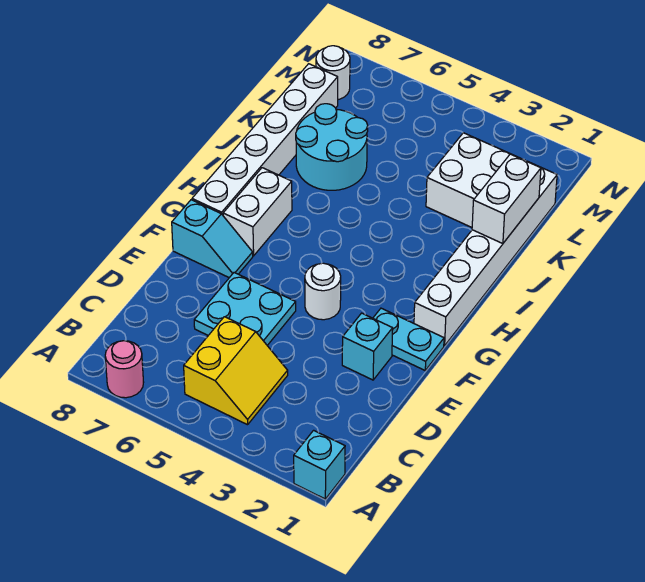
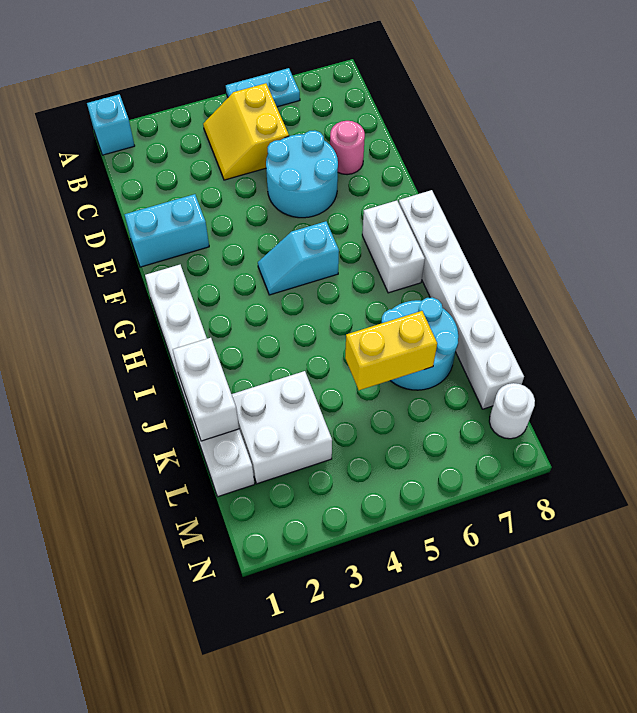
pink round brick A7 level 1 -> pink round brick D7 level 1
cyan plate D5:E6 level 1 -> cyan round brick D5:E6 level 1
cyan brick E2 level 1 -> cyan brick E1:E2 level 1
cyan plate F1:F2 level 1 -> cyan plate A5:A6 level 1
white round brick F4 level 1 -> none
cyan slope F7:F8 level 1 top 8 -> cyan slope G4:G5 level 1 top 5
none -> yellow brick K5:K6 level 2

